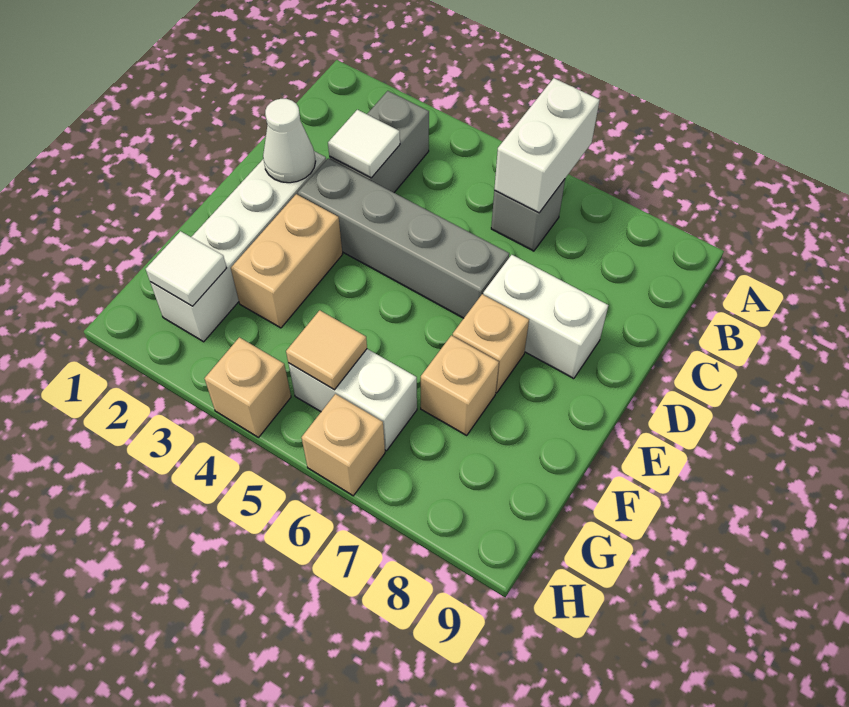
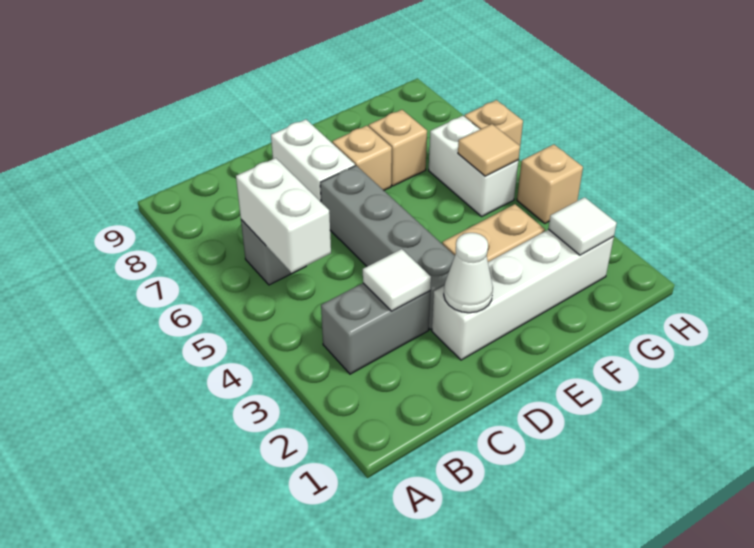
white brick A6:B6 level 2 -> white brick B5:B6 level 2

